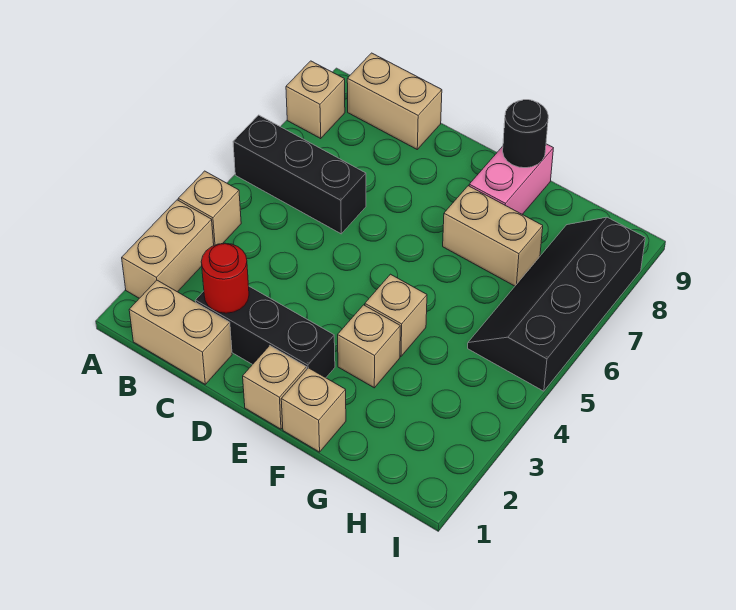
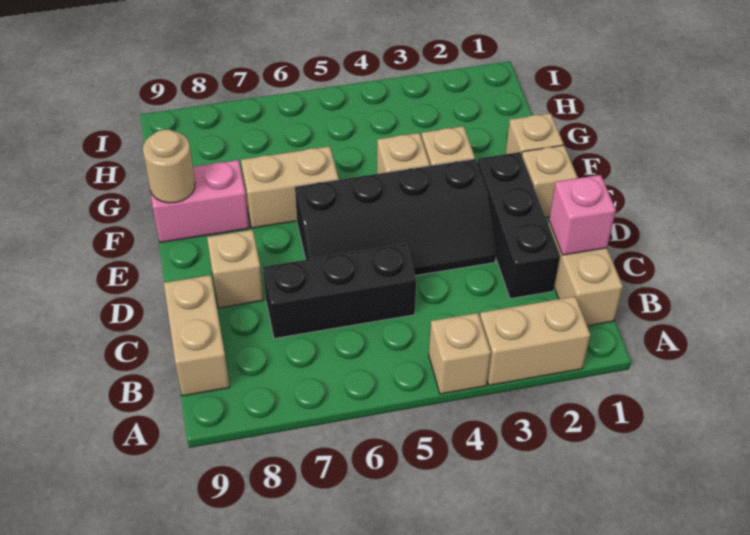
black brick A6:C6 level 1 -> black brick C5:C7 level 1
tan brick A8 level 1 -> tan brick D8 level 1
none -> pink brick C1 level 2
red round brick C2 level 2 -> none
tan brick F7:G7 level 1 -> tan brick F6:F7 level 1
black round brick F9 level 2 -> tan round brick F9 level 2
black slope H5:I8 level 1 top I -> black slope D3:E6 level 1 top E

